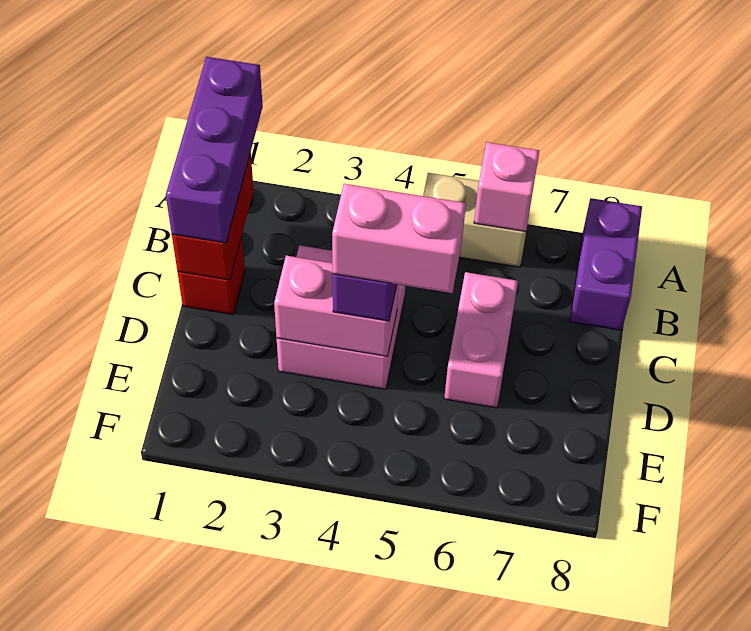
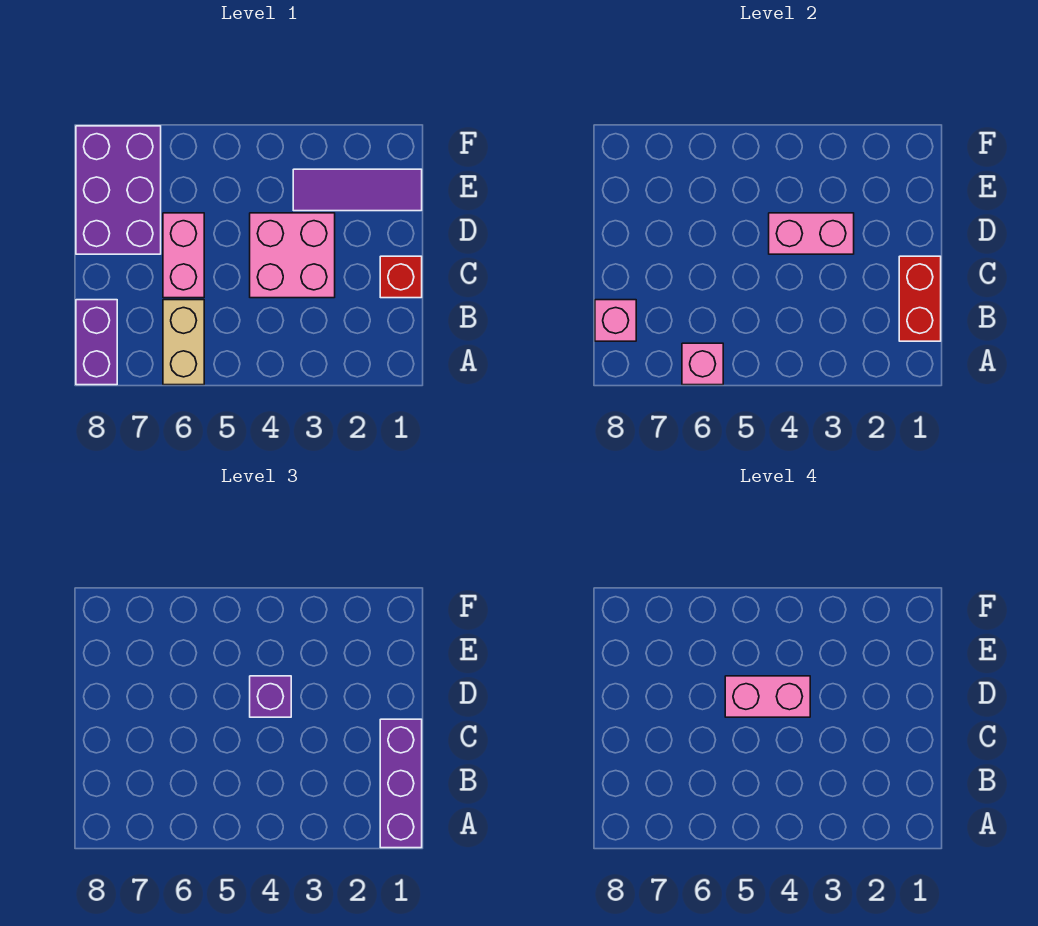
tan brick A5:A6 level 1 -> tan brick A6:B6 level 1
none -> pink brick B8 level 2
none -> purple brick D7:F8 level 1
none -> purple tile E1:E3 level 1

